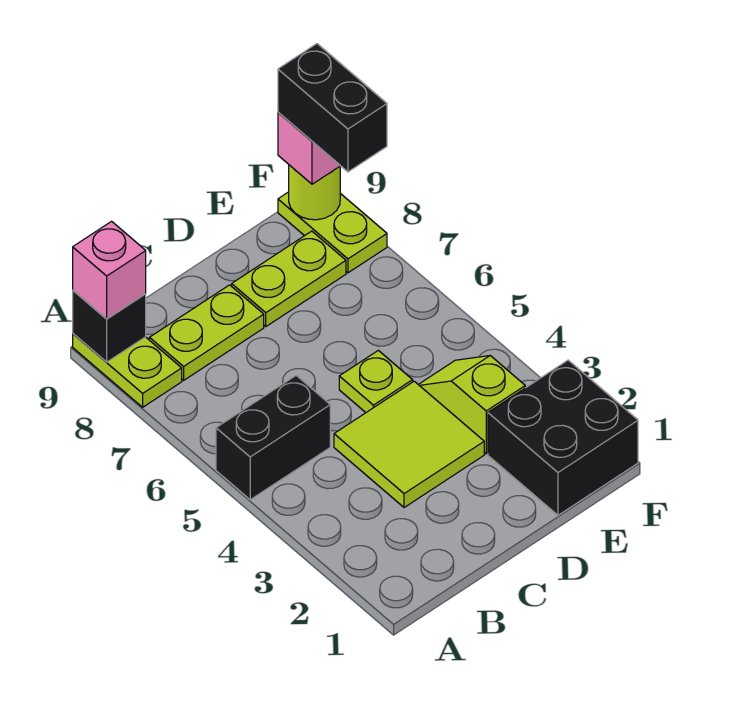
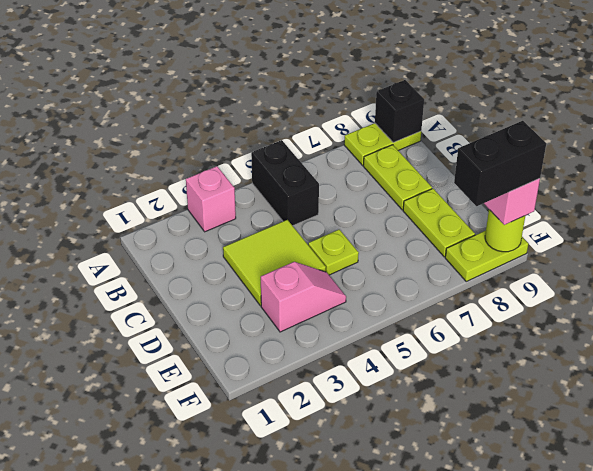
pink brick A9 level 3 -> pink brick A3 level 1
black brick E1:F2 level 1 -> none
lime slope E3:E4 level 1 top 3 -> pink slope E3:E4 level 1 top 3

